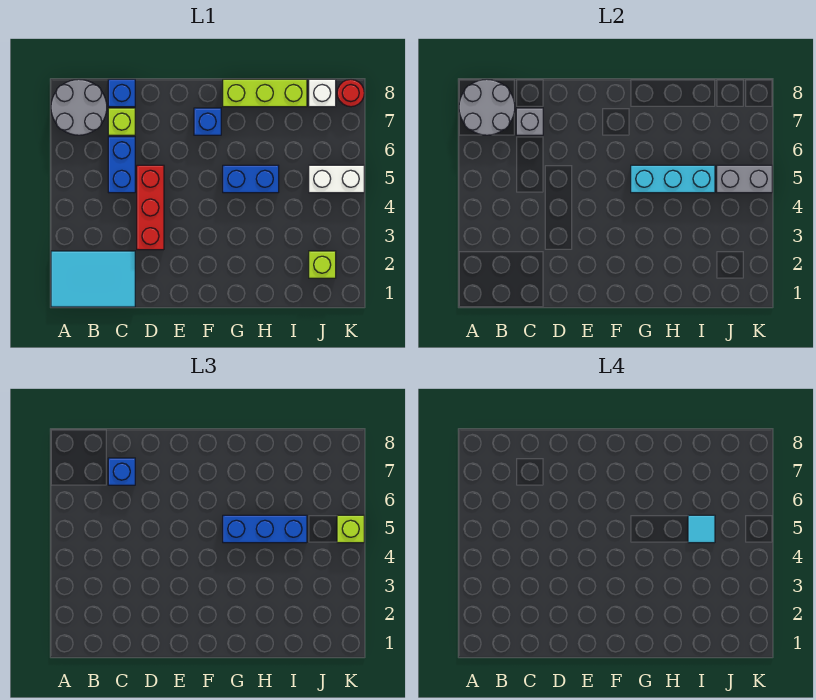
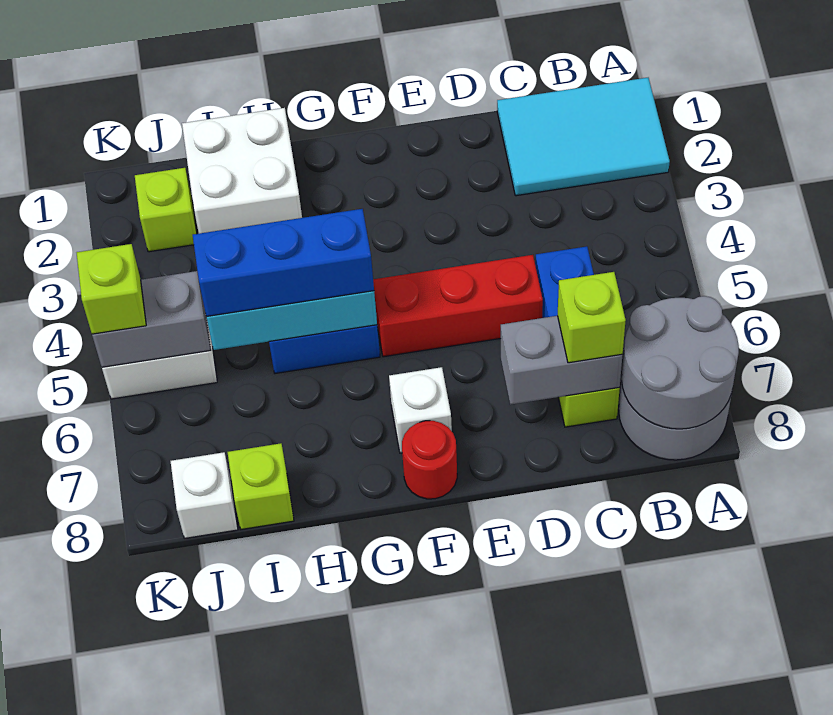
grey brick C7 level 2 -> grey brick C7:D7 level 2
blue brick C7 level 3 -> lime brick C7 level 3
blue brick C8 level 1 -> none
red brick D3:D5 level 1 -> red brick D5:F5 level 1
blue brick F7 level 1 -> white brick F7 level 1
lime brick G8:I8 level 1 -> lime brick I8 level 1
none -> white brick H1:I2 level 1
cyan tile I5 level 4 -> none
red round brick K8 level 1 -> red round brick F8 level 1

